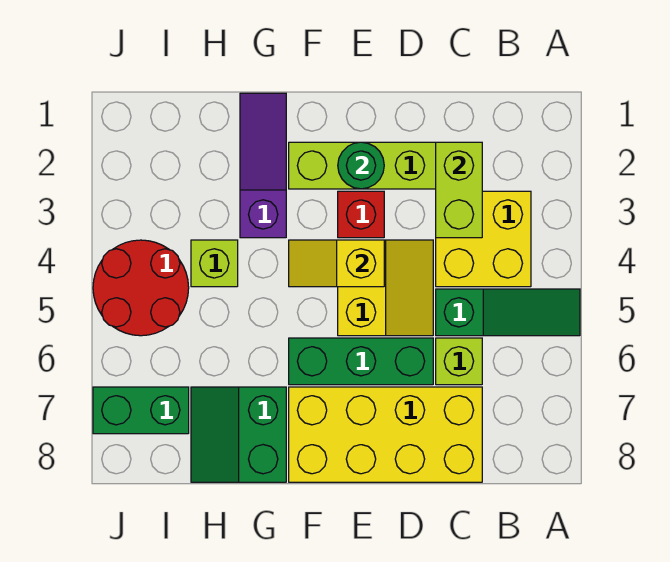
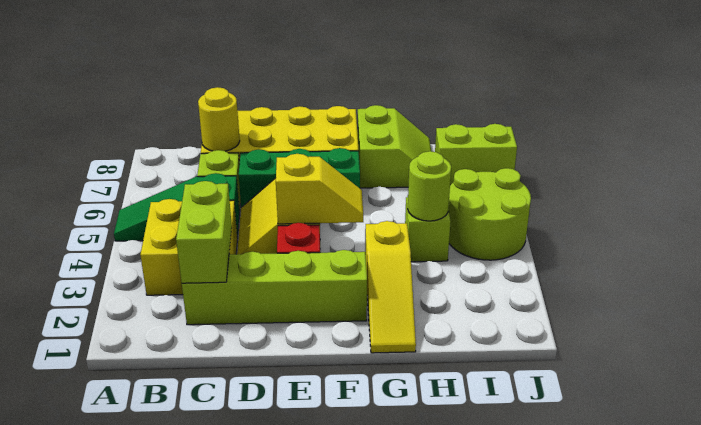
none -> yellow round brick C7 level 2
green round brick E2 level 2 -> none
purple slope G1:G3 level 1 top 3 -> yellow slope G1:G3 level 1 top 3
green slope G7:H8 level 1 top G -> lime slope G7:H8 level 1 top G
none -> lime round brick H4 level 2
red round brick I4:J5 level 1 -> lime round brick I4:J5 level 1
green brick I7:J7 level 1 -> lime brick I7:J7 level 1

